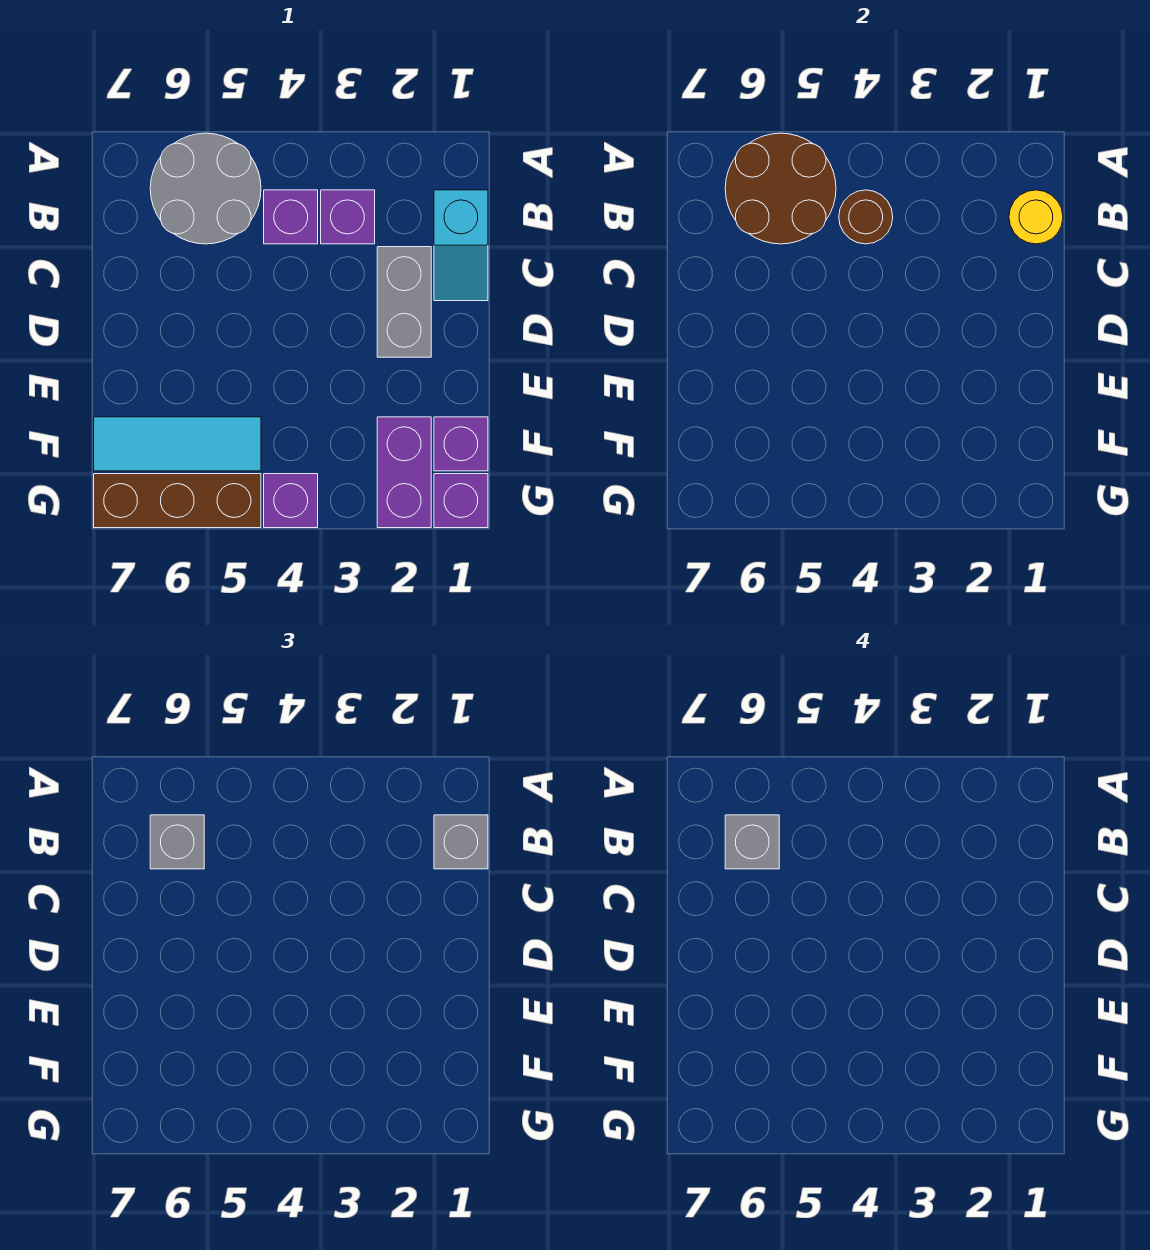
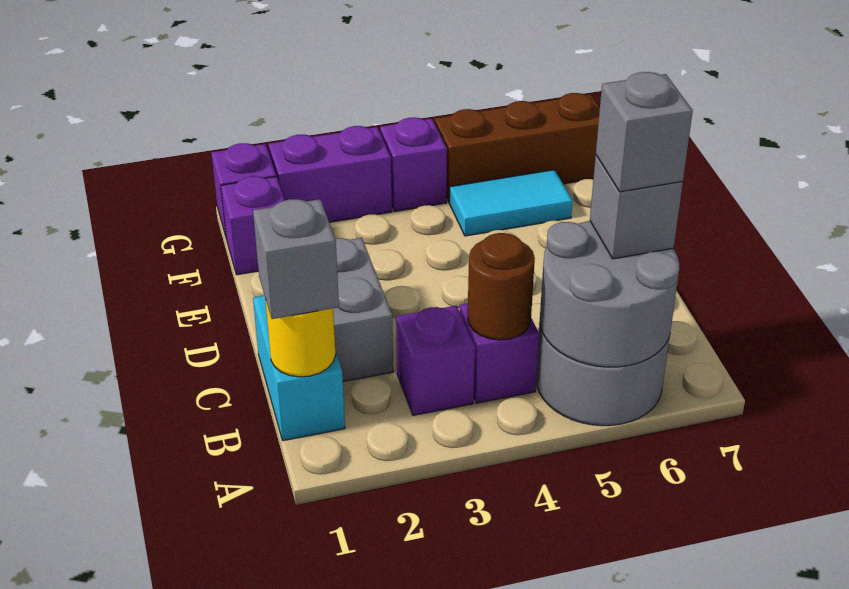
brown round brick A5:B6 level 2 -> grey round brick A5:B6 level 2
cyan slope B1:C1 level 1 top B -> cyan brick B1:C1 level 1
purple brick F2:G2 level 1 -> purple brick G2:G3 level 1
cyan tile F5:F7 level 1 -> cyan tile F5:F6 level 1

